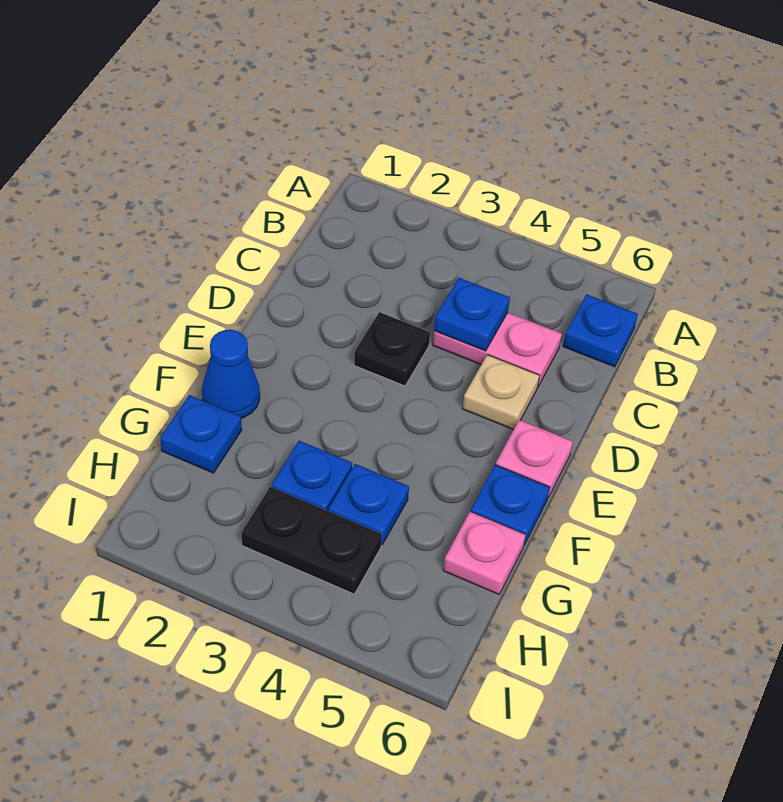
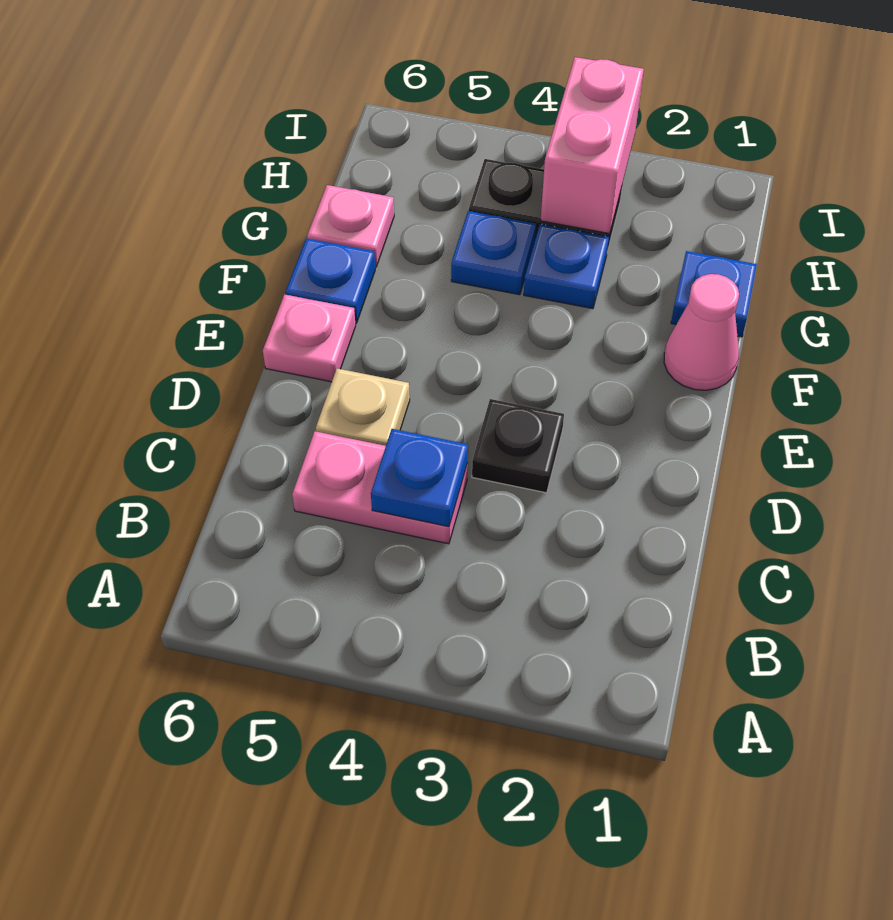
blue plate B6 level 1 -> none
blue cone F1 level 1 -> pink cone F1 level 1
none -> pink brick H3:I3 level 2

